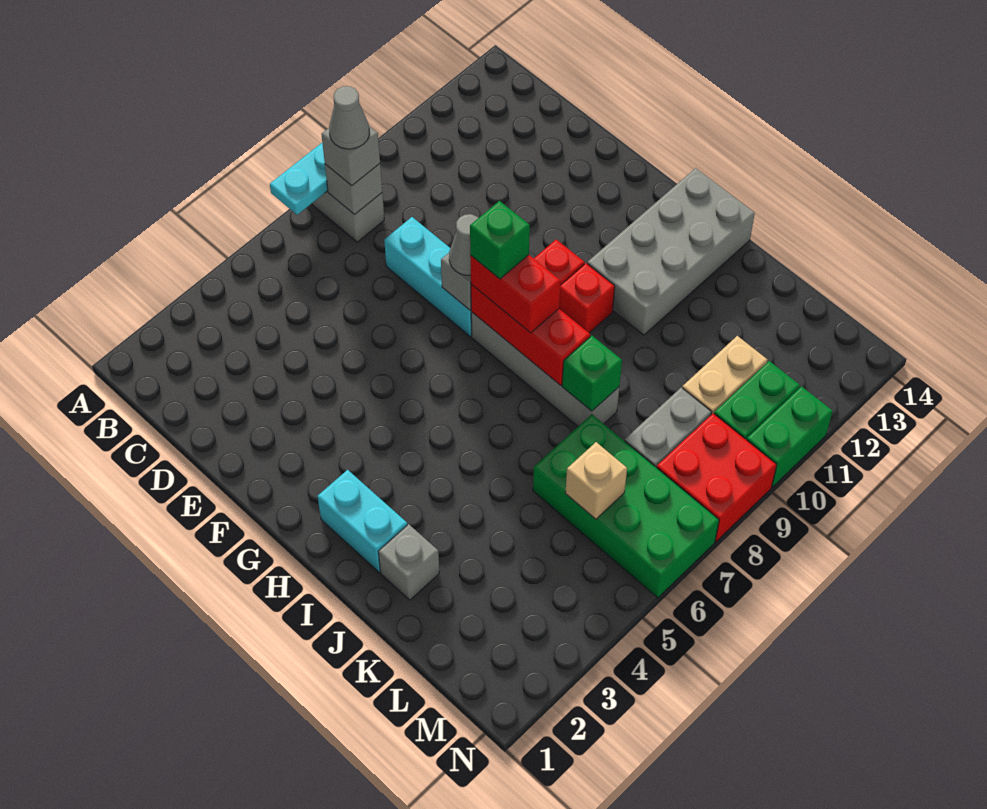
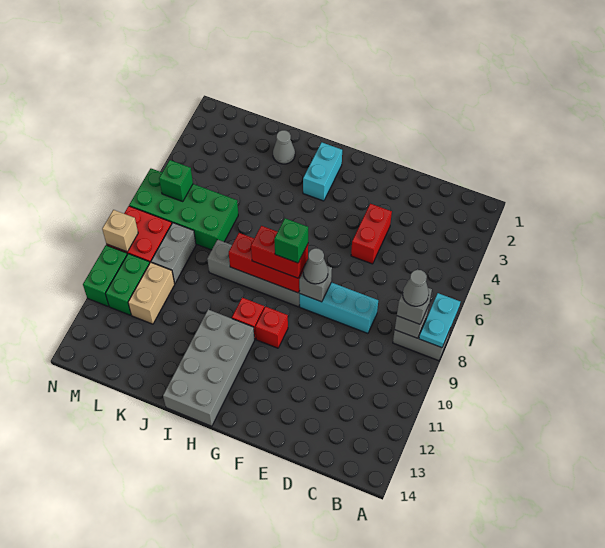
none -> red brick E4:E5 level 1
cyan brick H2:I2 level 1 -> cyan brick H2:H3 level 1
grey brick J2 level 1 -> grey cone J2 level 1
green brick J8 level 2 -> green brick M6 level 2
tan brick L6 level 2 -> tan brick N9 level 2

